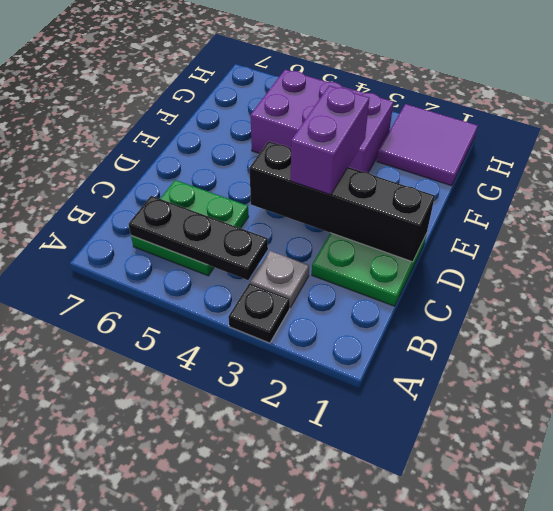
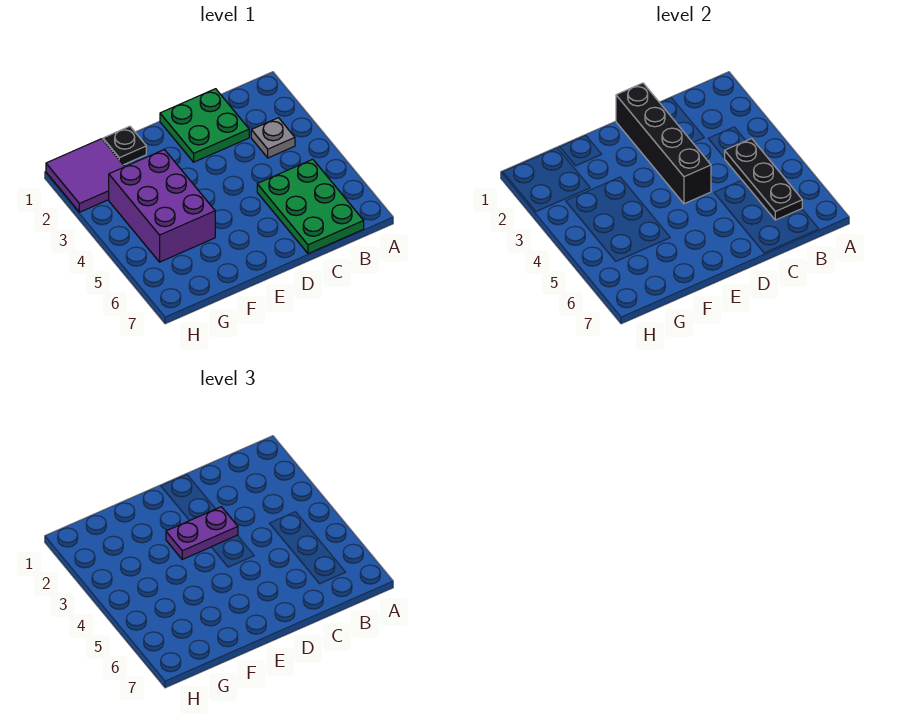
black plate A3 level 1 -> black plate F1 level 1
green plate B5:C6 level 1 -> green plate B5:C7 level 1
purple brick D3:E3 level 3 -> purple plate D3:E3 level 3

